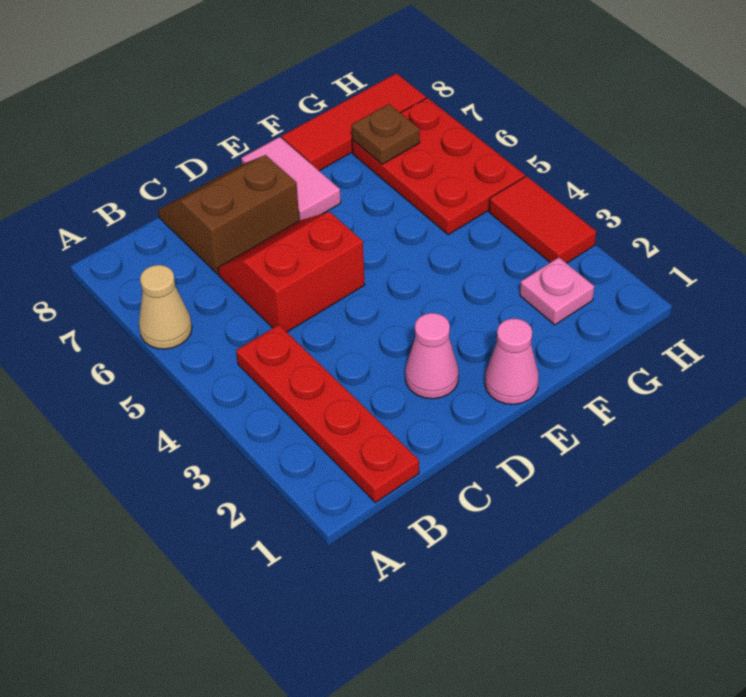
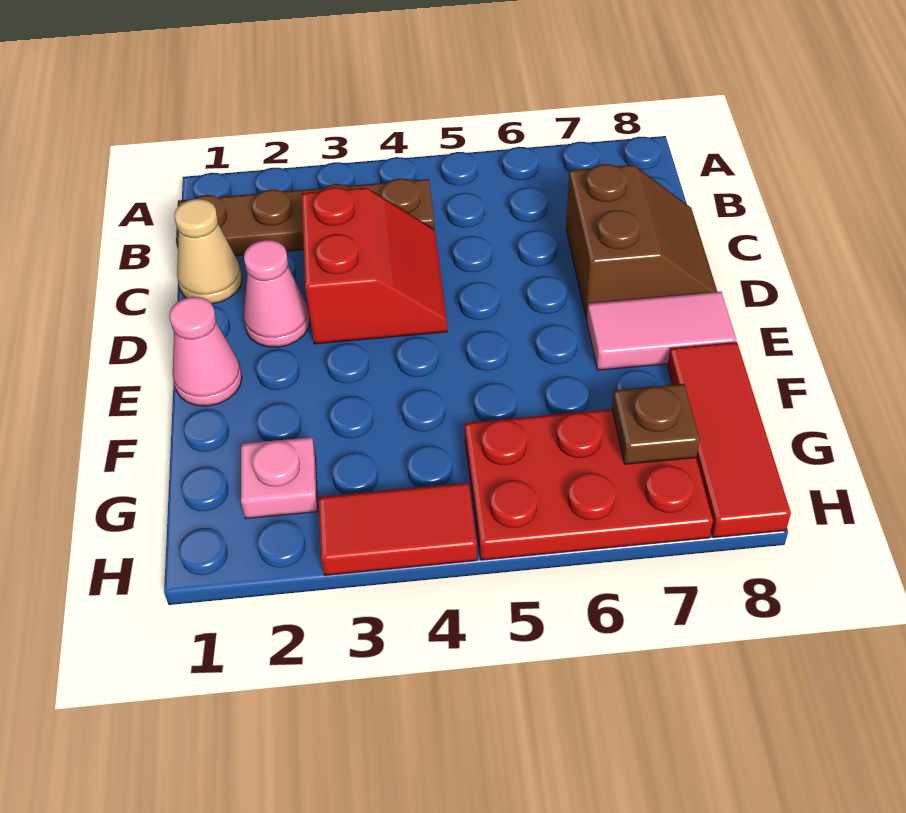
tan cone A6 level 1 -> tan cone C1 level 1
red plate B1:B4 level 1 -> brown plate B1:B4 level 1
red slope C5:D6 level 1 top 5 -> red slope C3:D4 level 1 top 3

